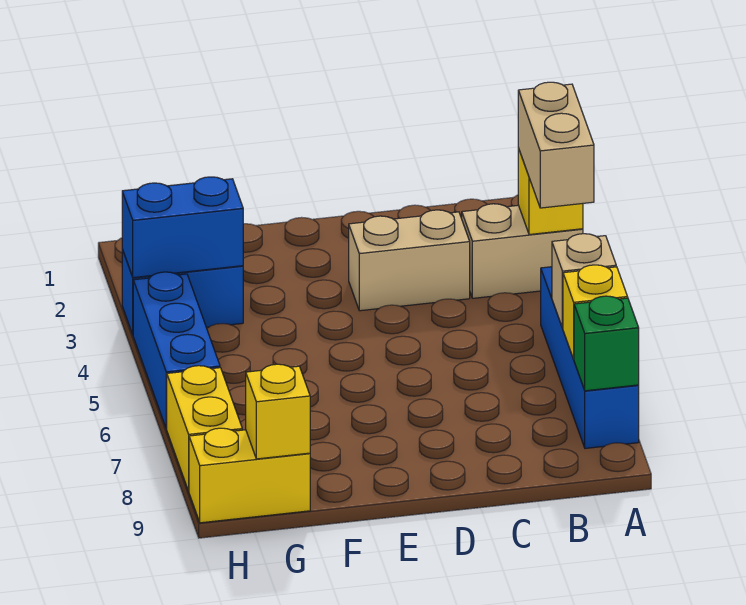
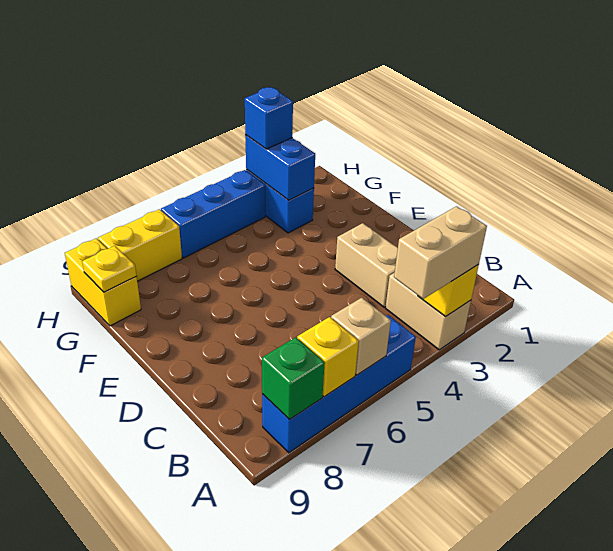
yellow brick G9 level 2 -> yellow plate G9 level 2
none -> blue brick H3 level 3

